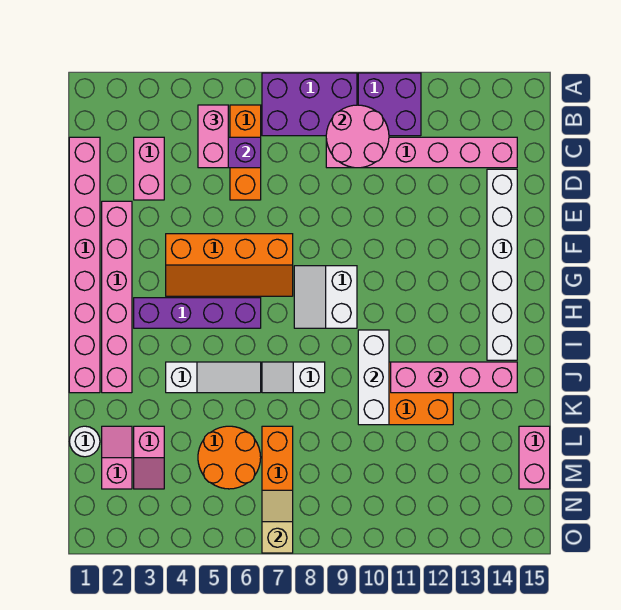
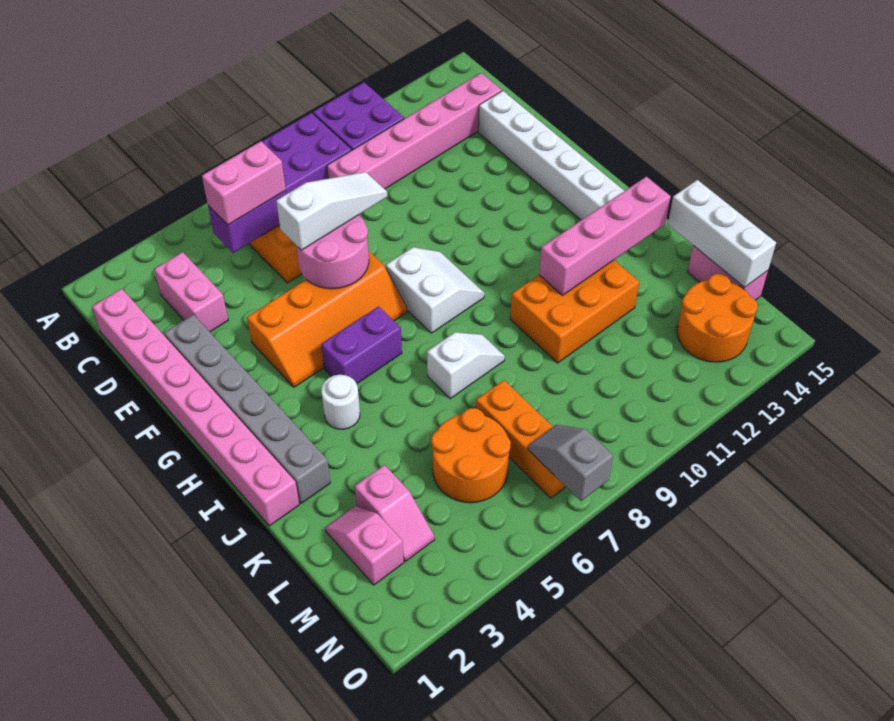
pink brick B5:C5 level 3 -> pink brick C5:C6 level 3
pink round brick B9:C10 level 2 -> pink round brick E6:F7 level 2
pink brick E2:J2 level 1 -> grey brick E2:J2 level 1
white slope G8:H9 level 1 top 9 -> white slope G8:H9 level 1 top 8
purple brick H3:H6 level 1 -> purple brick H5:H6 level 1
white brick I10:K10 level 2 -> white brick K15:M15 level 2
white slope J4:J6 level 1 top 4 -> white slope E6:E8 level 3 top 6
white slope J7:J8 level 1 top 8 -> white slope J7:J8 level 1 top 7
white round brick L1 level 1 -> white round brick I4 level 1
none -> orange round brick M13:N14 level 1
tan slope N7:O7 level 2 top O -> grey slope N7:O7 level 2 top O

